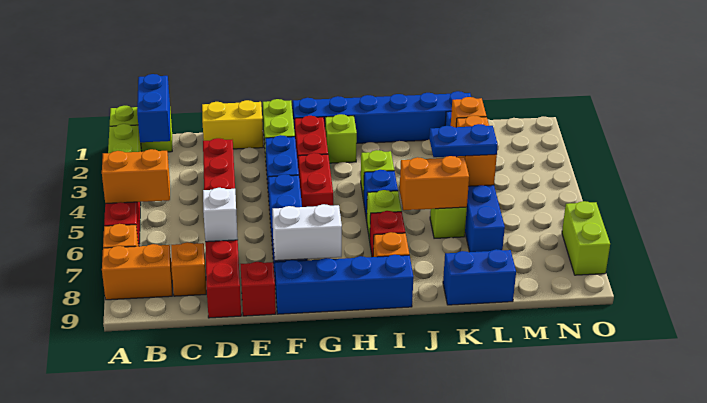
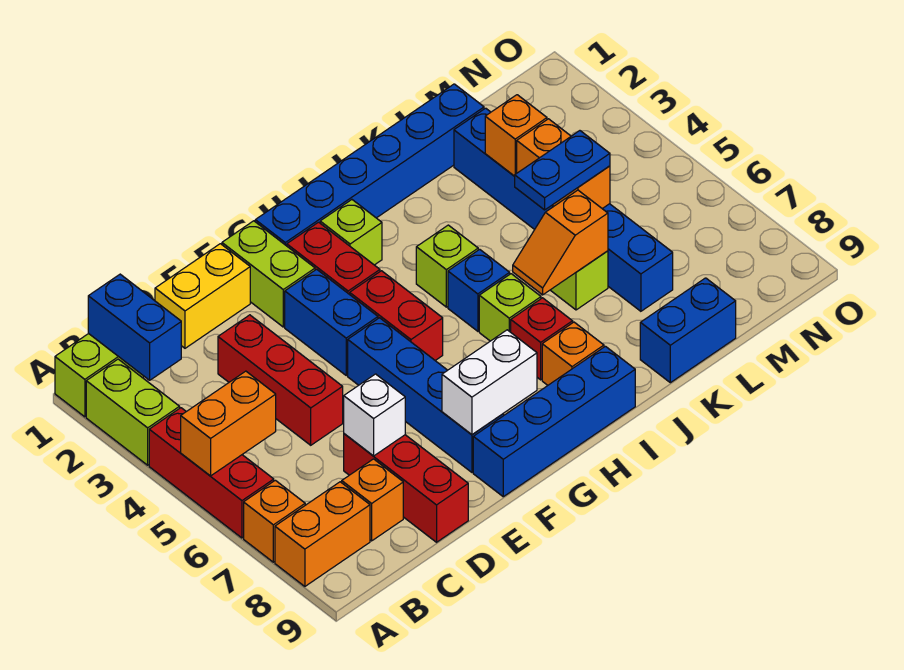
red brick E9 level 1 -> none
orange brick J6:K6 level 2 -> orange slope J6:K6 level 2 top K
lime brick O7:O8 level 1 -> none

